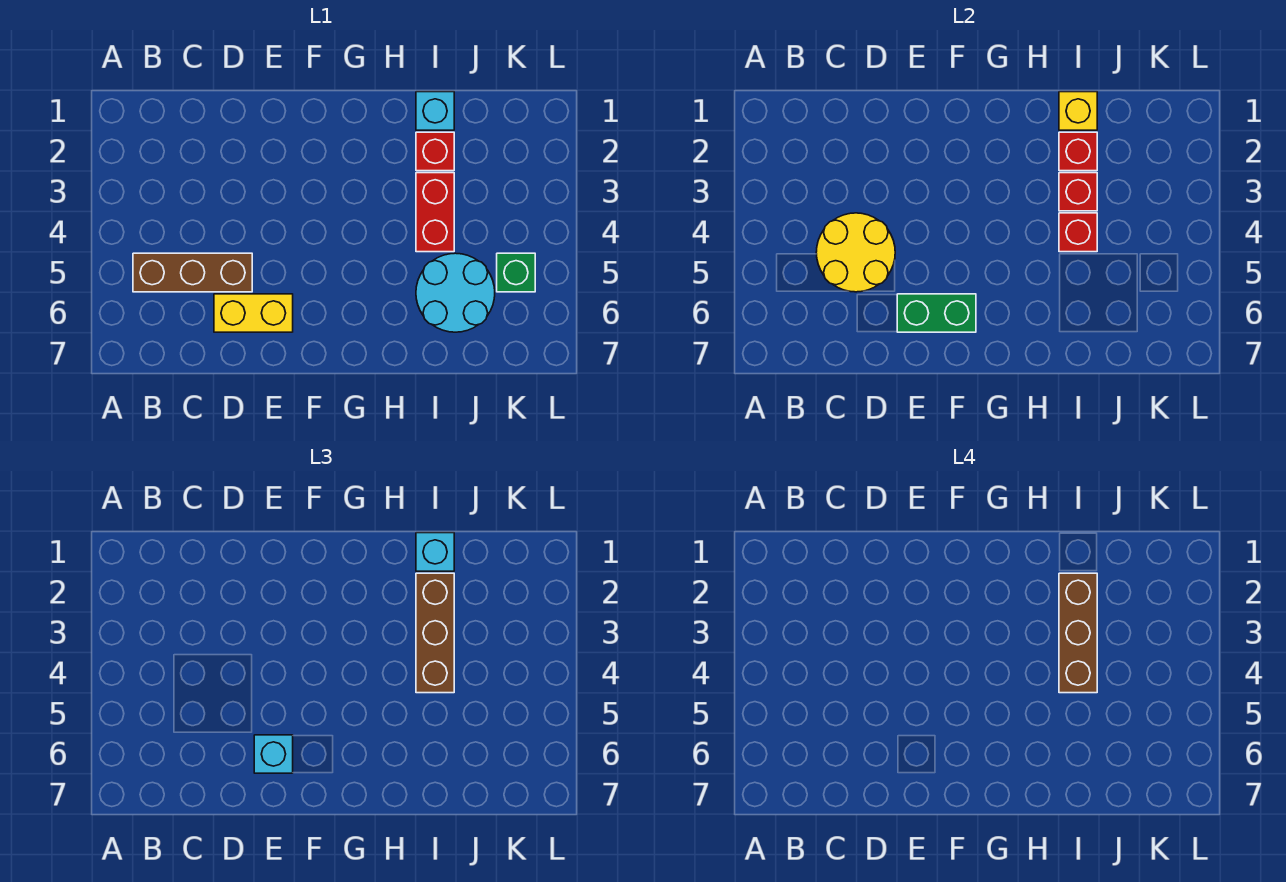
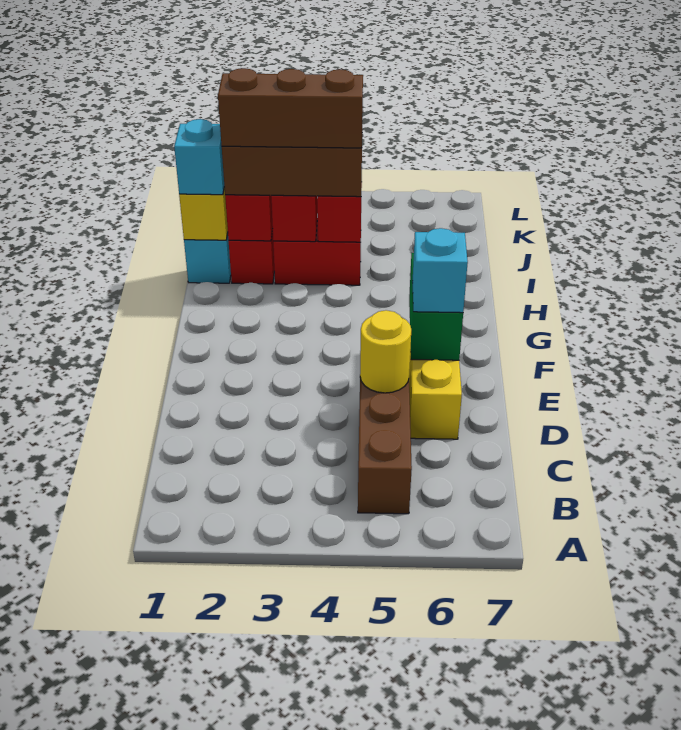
yellow round brick C4:D5 level 2 -> yellow round brick D5 level 2
cyan round brick I5:J6 level 1 -> none
green brick K5 level 1 -> none

